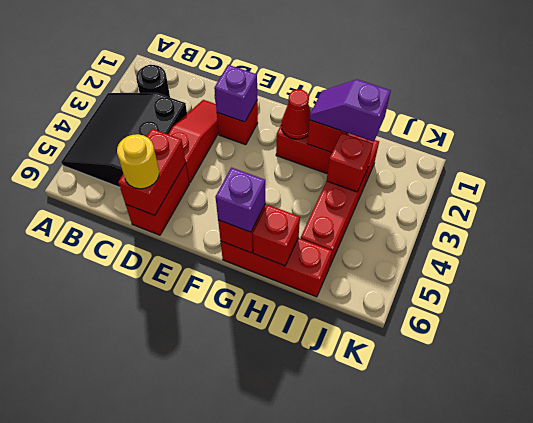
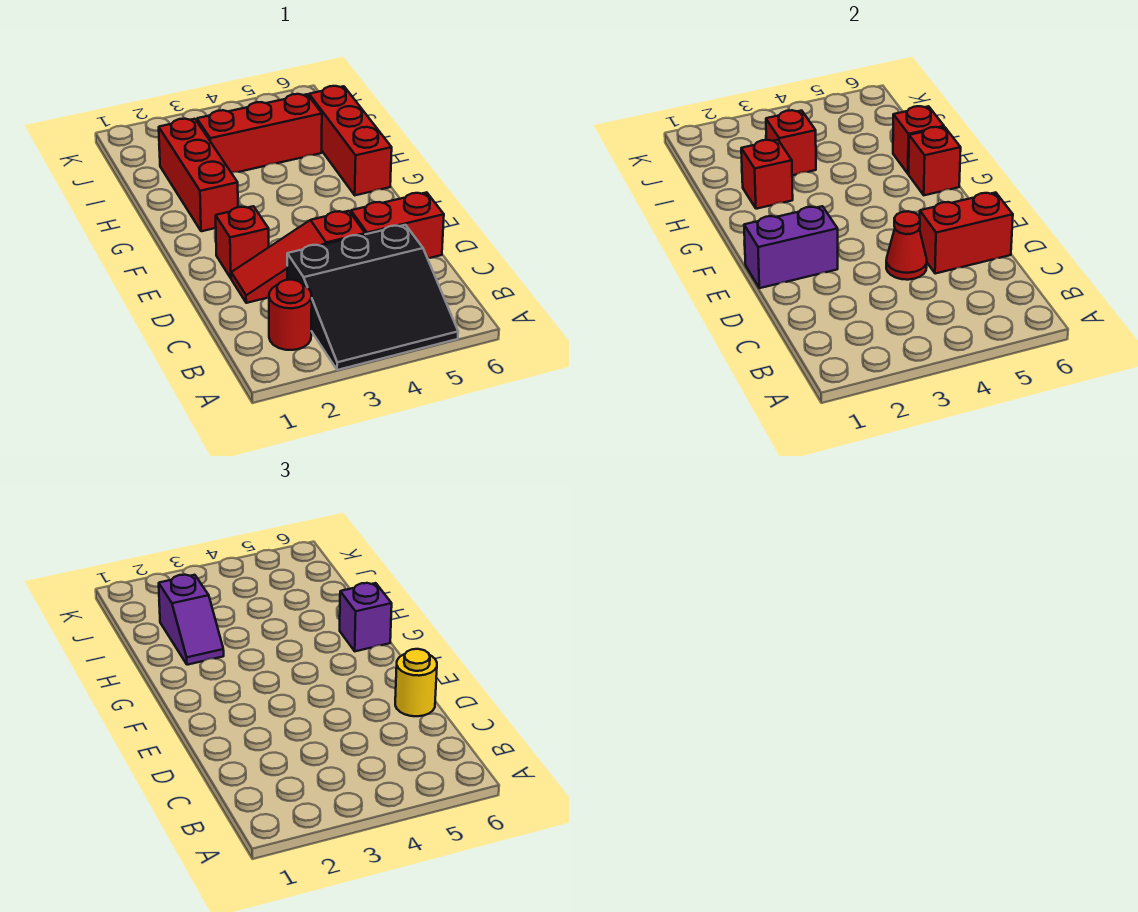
black round brick B2 level 1 -> red round brick B2 level 1
purple brick E2 level 2 -> purple brick E1:E2 level 2
red cone G2 level 2 -> red cone D4 level 2

